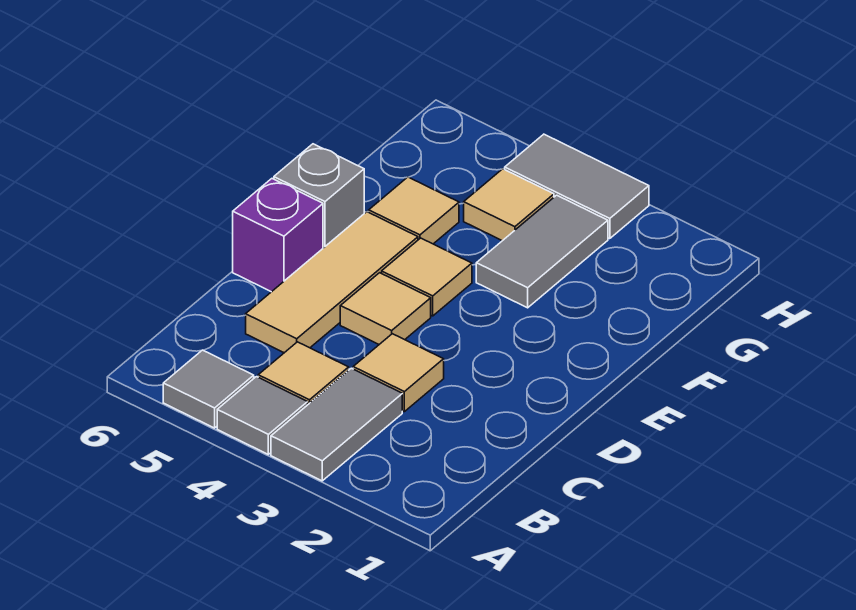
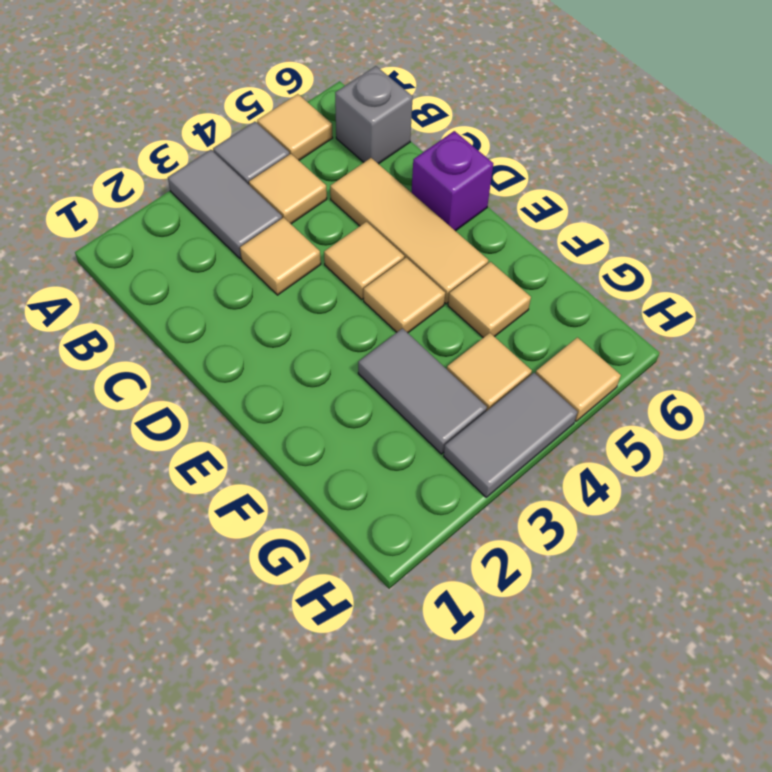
grey tile A5 level 1 -> tan tile A5 level 1
grey brick E6 level 1 -> grey brick B6 level 1
none -> tan tile H5 level 1

